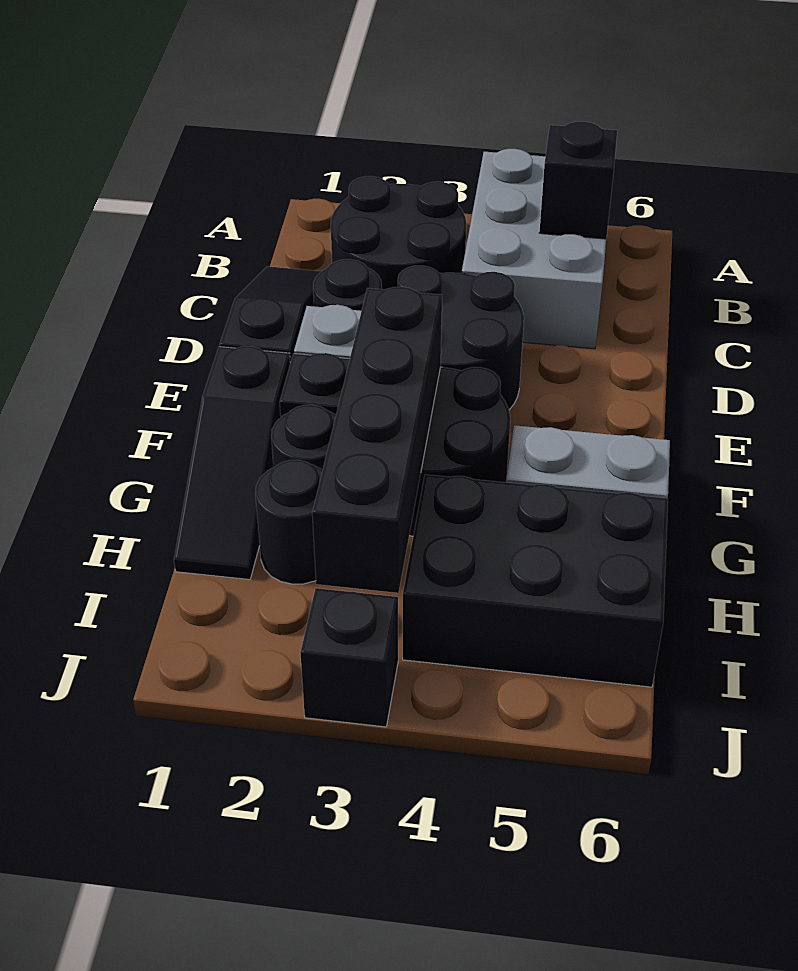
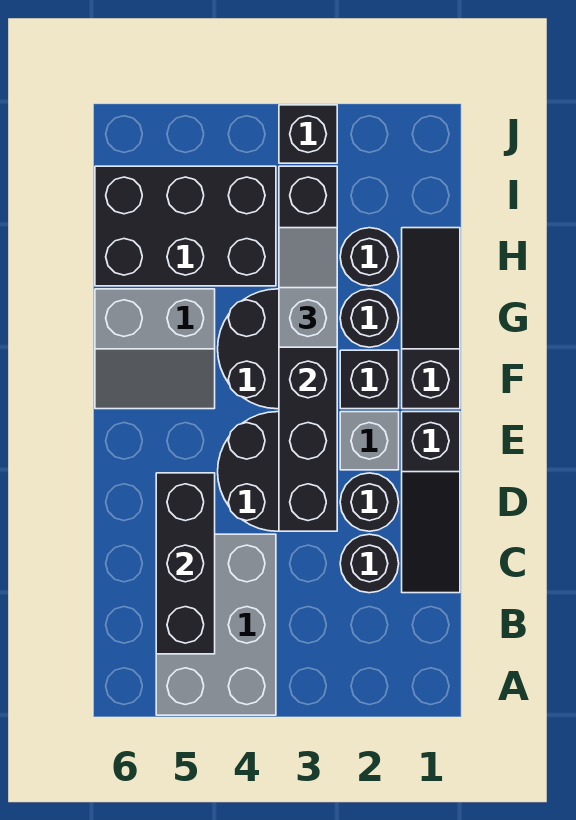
black round brick B2:C3 level 1 -> black round brick C2 level 1
black brick B5 level 2 -> black brick B5:D5 level 2
black brick F3:I3 level 2 -> black brick D3:I3 level 2
none -> grey slope G3:H3 level 3 top G

